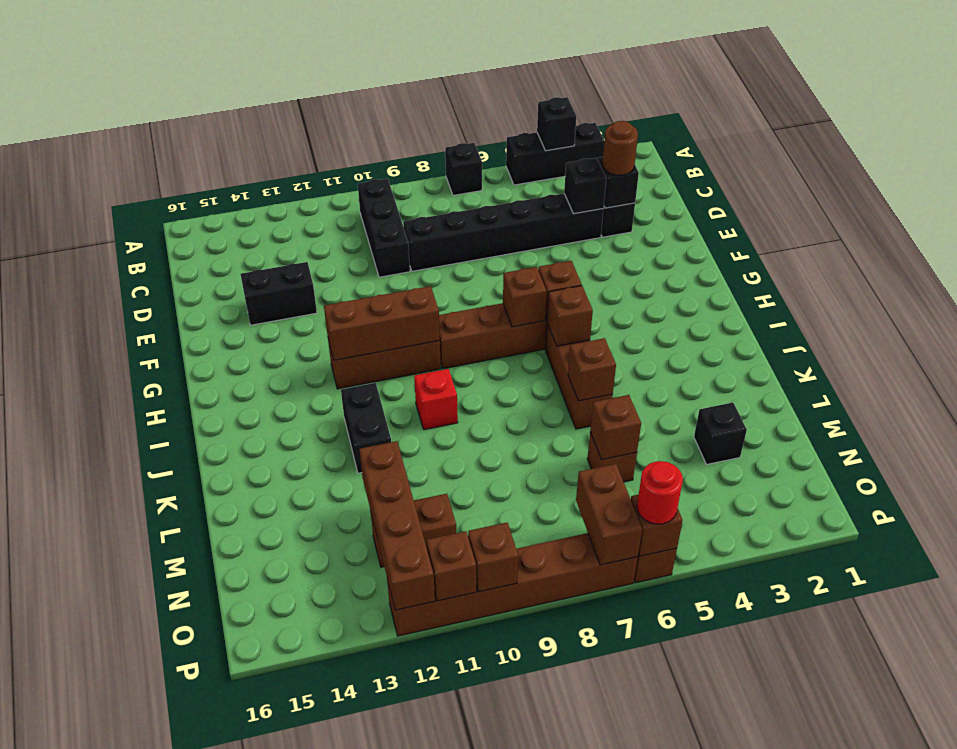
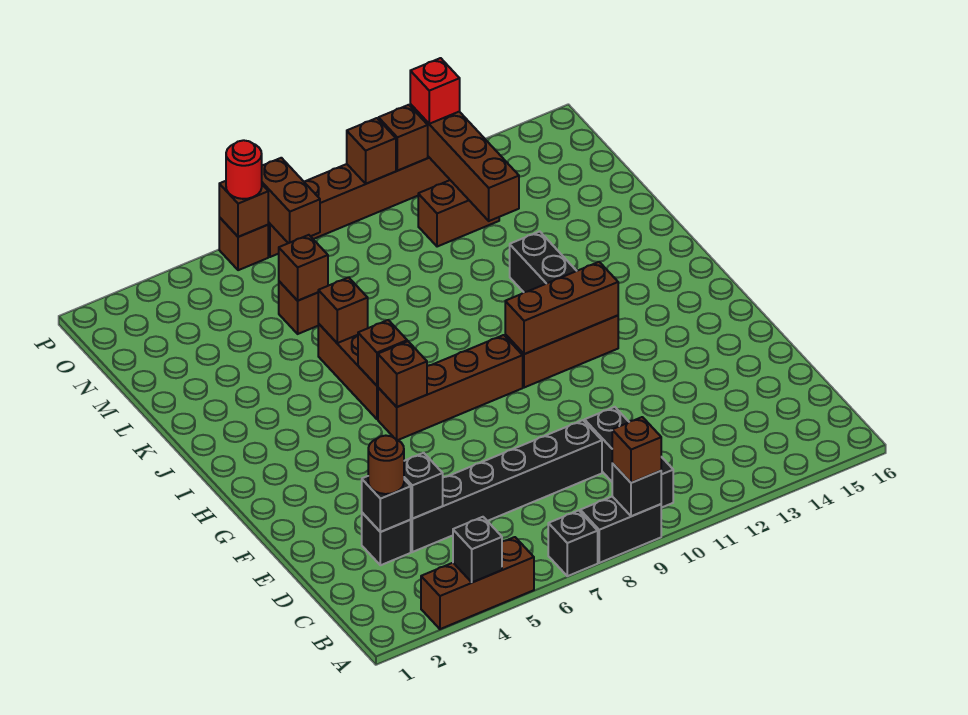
black brick A3:A5 level 1 -> brown brick A3:A5 level 1
black brick E13:E14 level 1 -> black brick A8:A9 level 1
brown brick H7 level 2 -> brown brick A9 level 3
red brick J10 level 1 -> red brick P12 level 3
black brick M3 level 1 -> black brick A9 level 2

